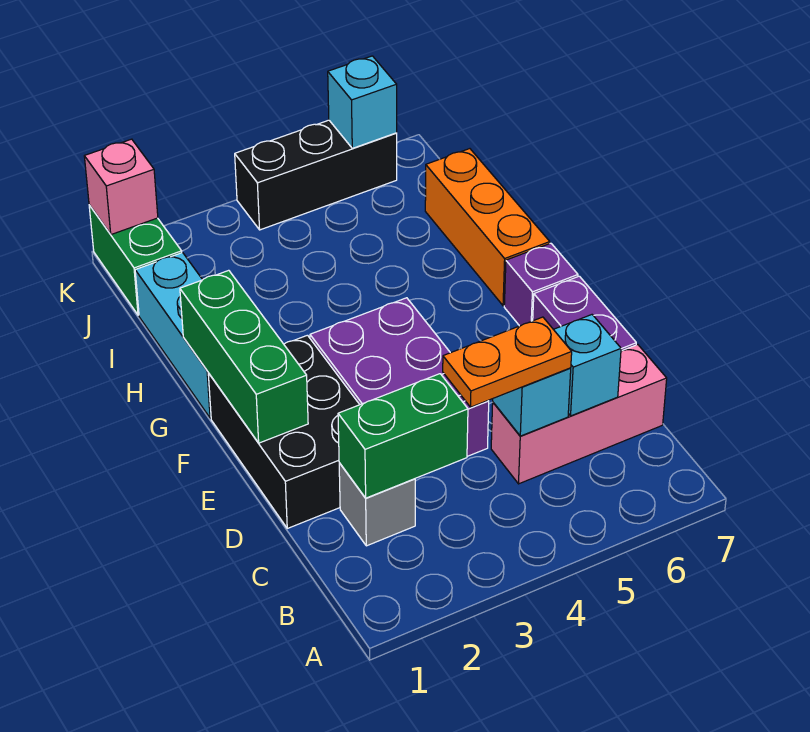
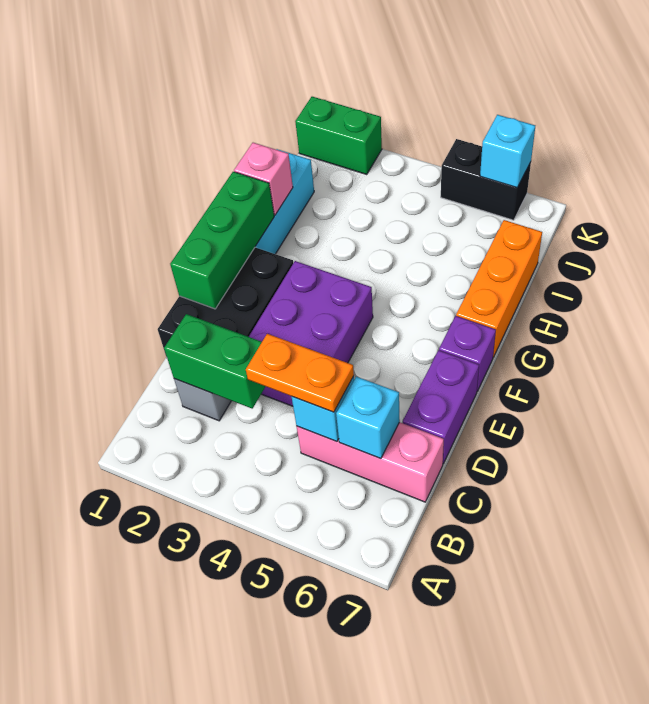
green brick J1:K1 level 1 -> green brick K1:K2 level 1
pink brick K1 level 2 -> pink brick H1 level 2
black brick K4:K6 level 1 -> black brick K5:K6 level 1

